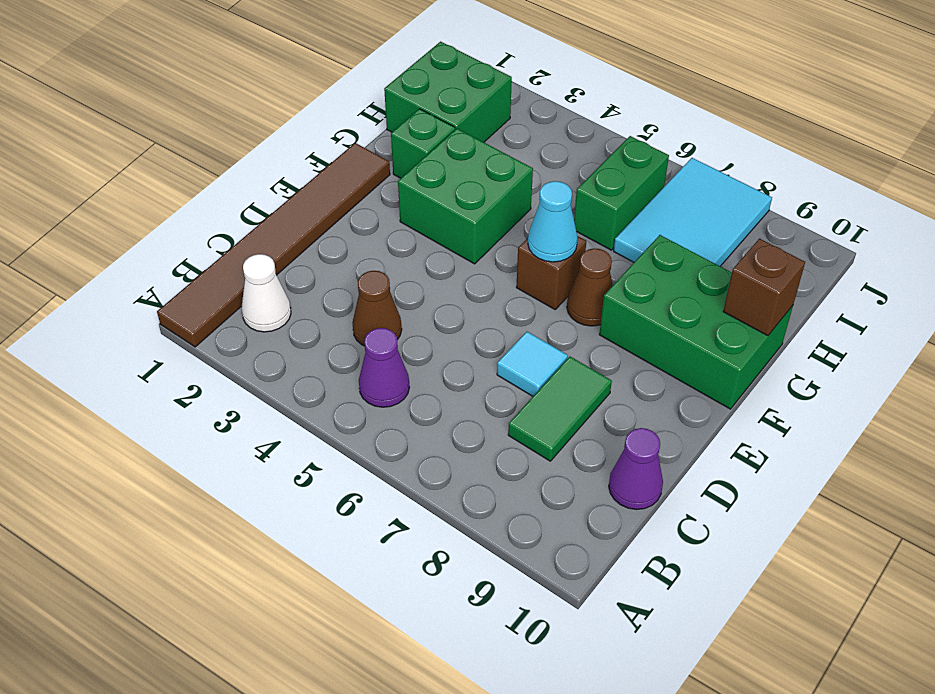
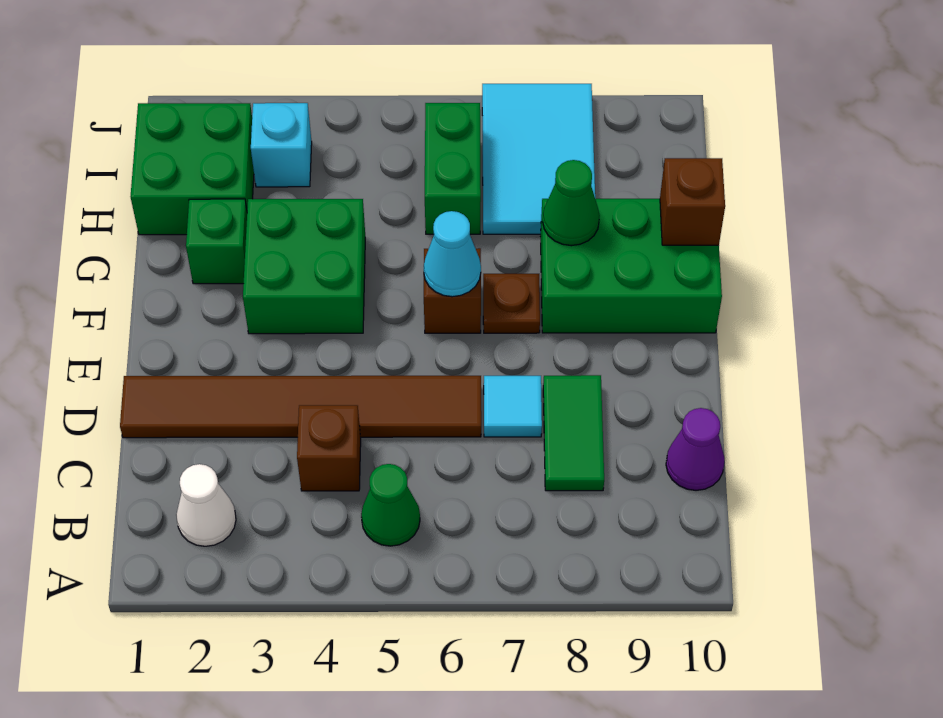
brown tile A1:F1 level 1 -> brown tile D1:D6 level 1
purple cone B5 level 1 -> green cone B5 level 1
brown cone C4 level 1 -> brown brick C4 level 1
brown cone F7 level 1 -> brown plate F7 level 1
none -> green cone G8 level 2
none -> cyan brick I3 level 1

